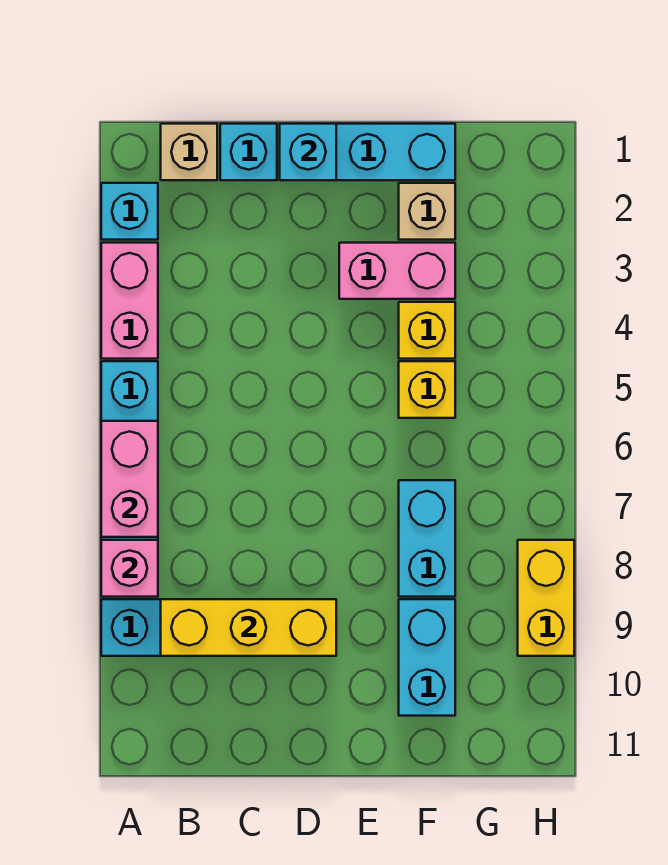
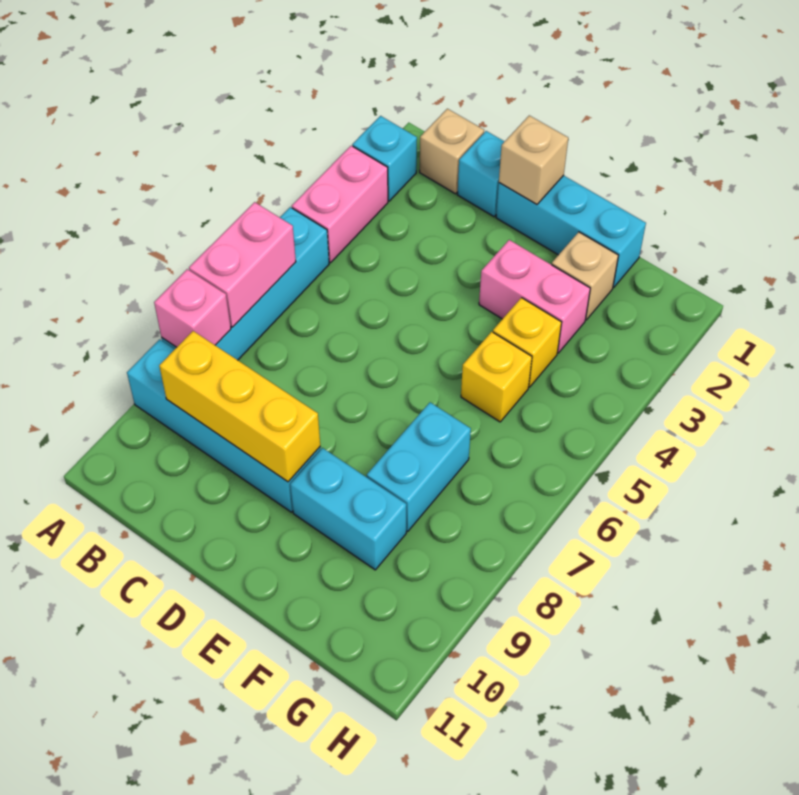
cyan brick D1 level 2 -> tan brick D1 level 2
cyan brick F9:F10 level 1 -> cyan brick E9:F9 level 1
yellow brick H8:H9 level 1 -> none

